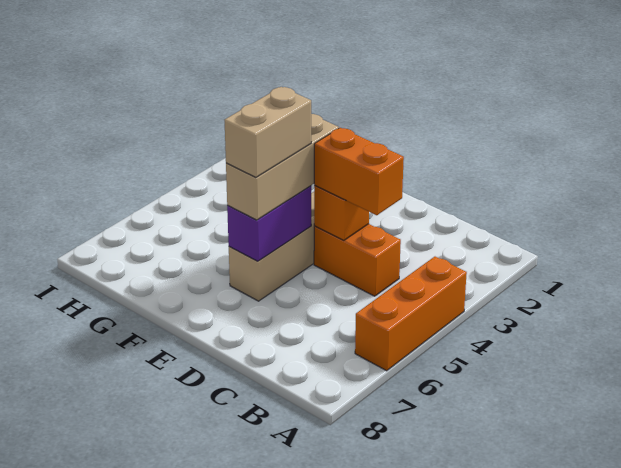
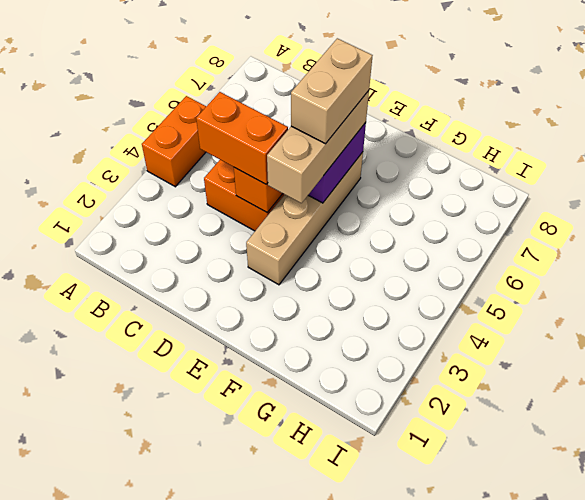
orange brick A4:A6 level 1 -> orange brick A4:A5 level 1

